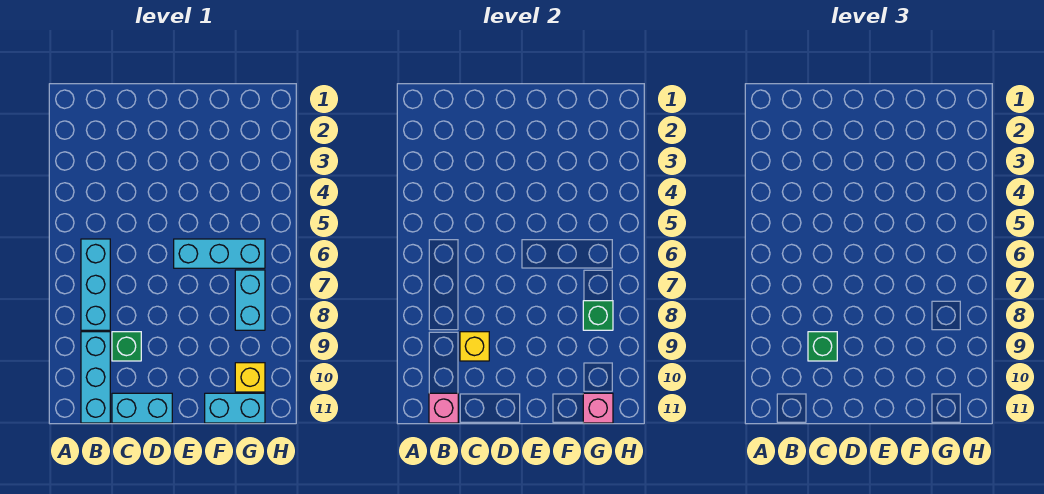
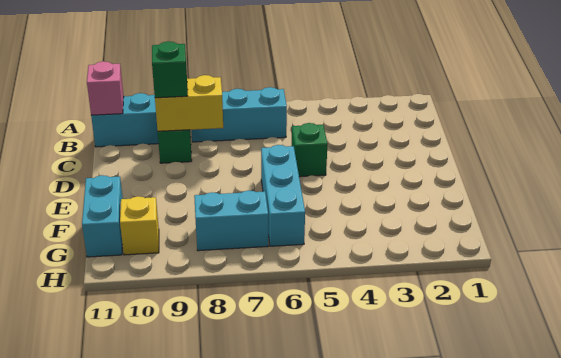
yellow brick C9 level 2 -> yellow brick C8:C9 level 2
cyan brick C11:D11 level 1 -> none
green brick G8 level 2 -> green brick D5 level 1
pink brick G11 level 2 -> none

